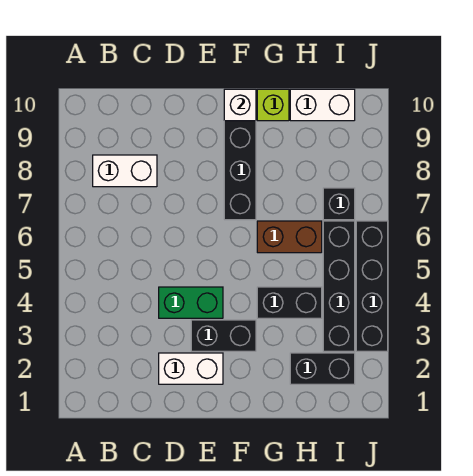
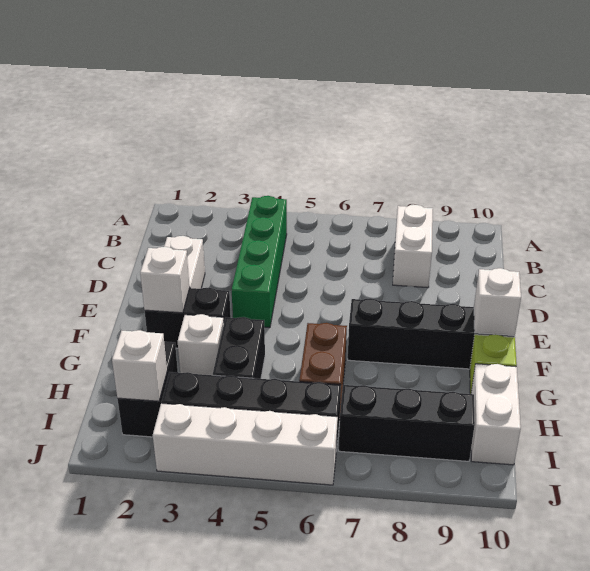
green brick D4:E4 level 1 -> green brick B4:E4 level 1
black brick E3:F3 level 1 -> black brick F2:F3 level 1
none -> white brick F2 level 2
none -> white brick G3 level 1
none -> white brick I2 level 2
black brick I7 level 1 -> black brick I7:I9 level 1
black brick J3:J6 level 1 -> white brick J3:J6 level 1

